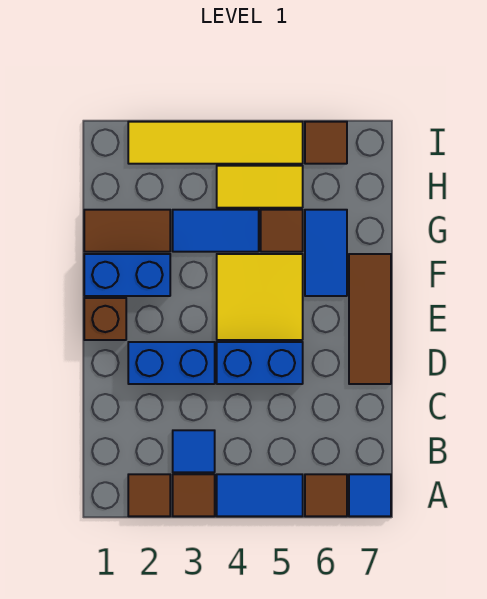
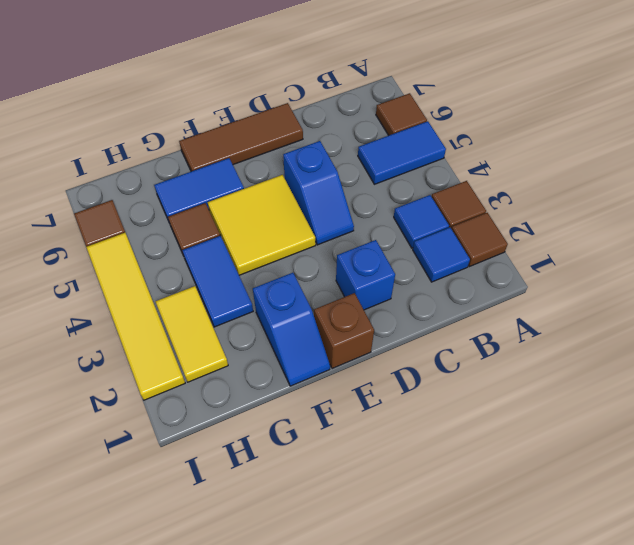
blue tile A4:A5 level 1 -> blue tile A5:B5 level 1
blue tile A7 level 1 -> blue tile B2 level 1
blue brick D2:D3 level 1 -> blue brick D2 level 1
blue brick D4:D5 level 1 -> blue slope D4:D5 level 1 top 5
blue brick F1:F2 level 1 -> blue slope F1:F2 level 1 top 2
brown tile G1:G2 level 1 -> none
yellow tile H4:H5 level 1 -> yellow tile H2:H3 level 1

